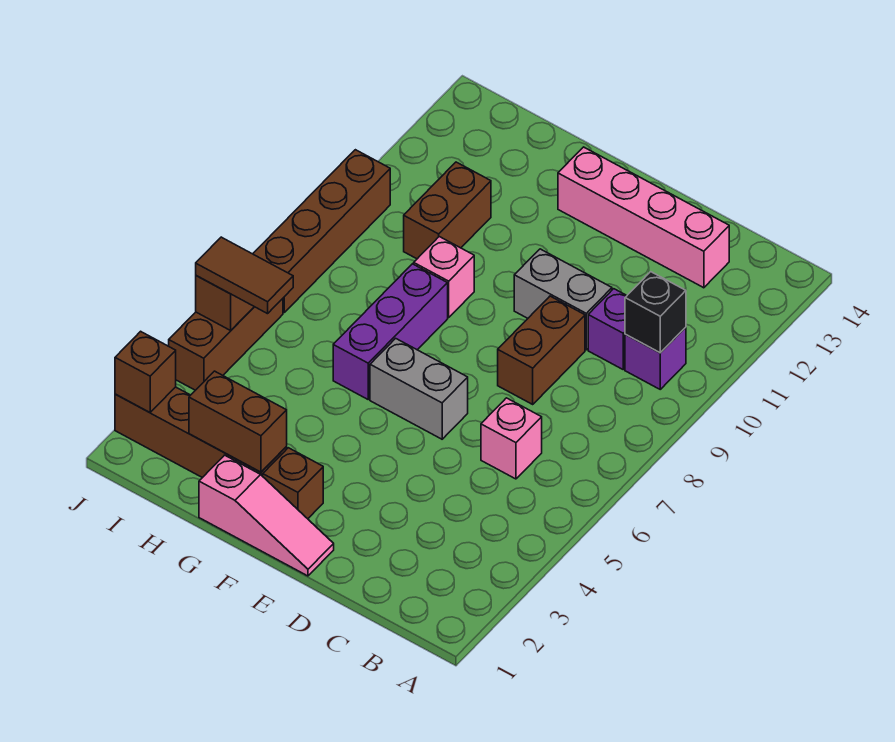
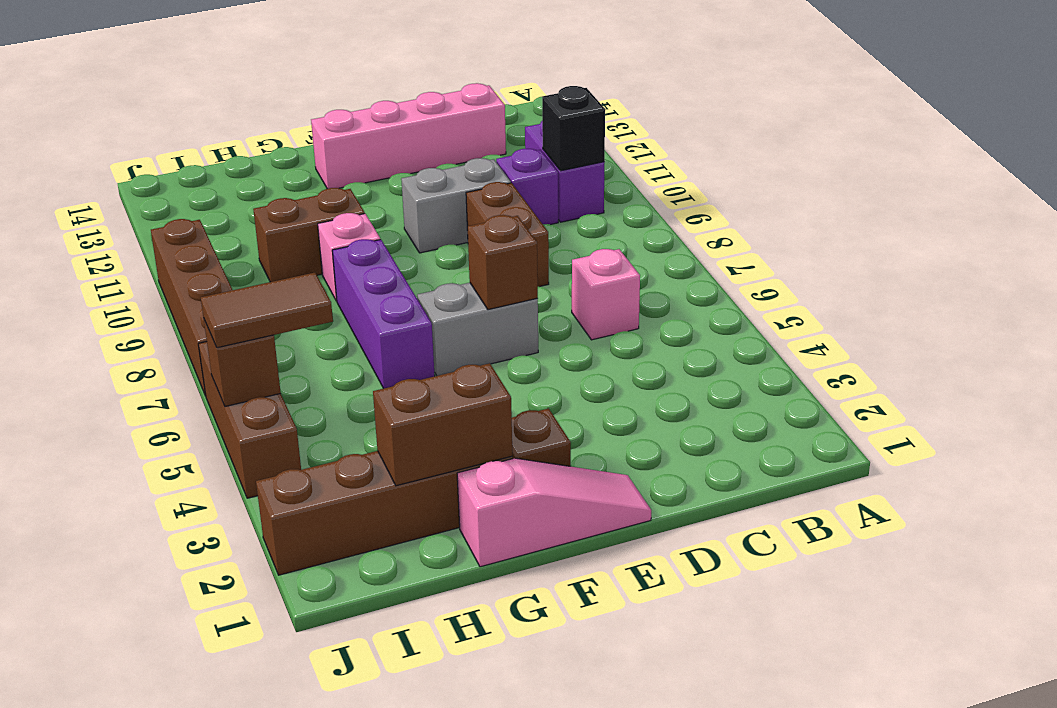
purple brick B10 level 1 -> purple brick B10:B11 level 1
brown brick H10:H11 level 1 -> brown brick G10:H10 level 1
brown brick J2 level 2 -> brown brick E6 level 2

